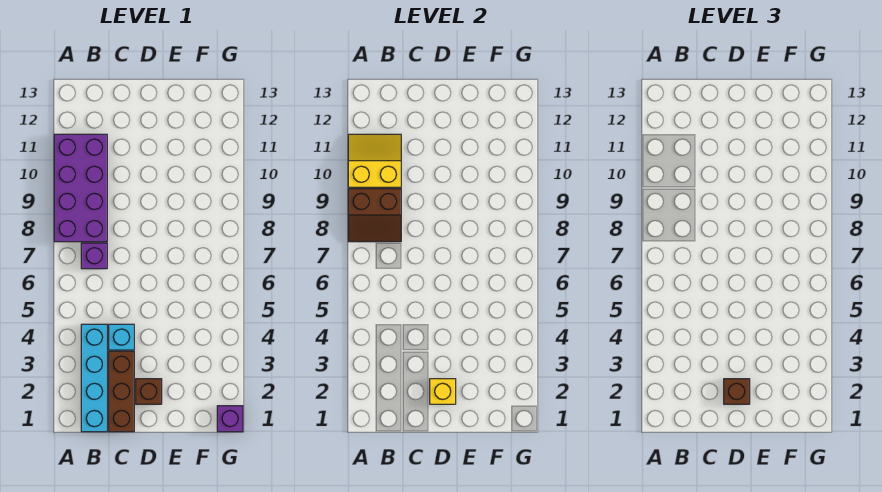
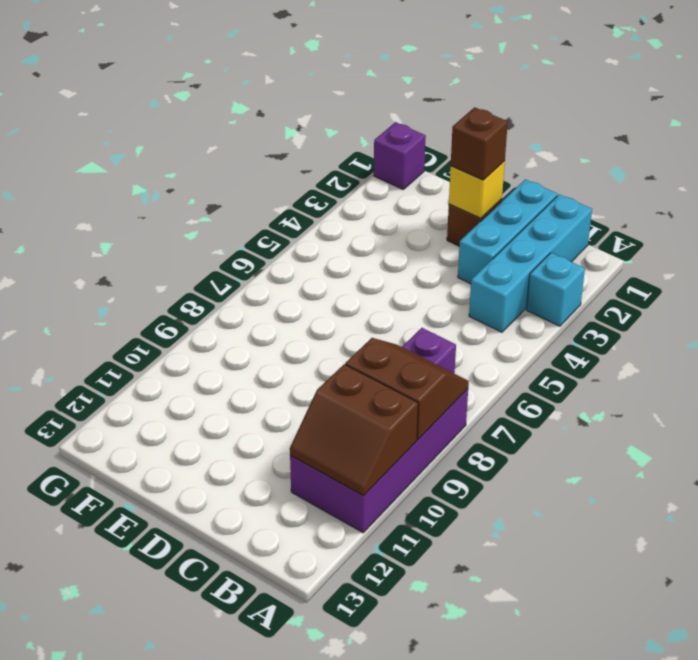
yellow slope A10:B11 level 2 top 10 -> brown slope A10:B11 level 2 top 10
brown brick C1:C3 level 1 -> cyan brick C1:C3 level 1
cyan brick C4 level 1 -> cyan brick A3 level 1

